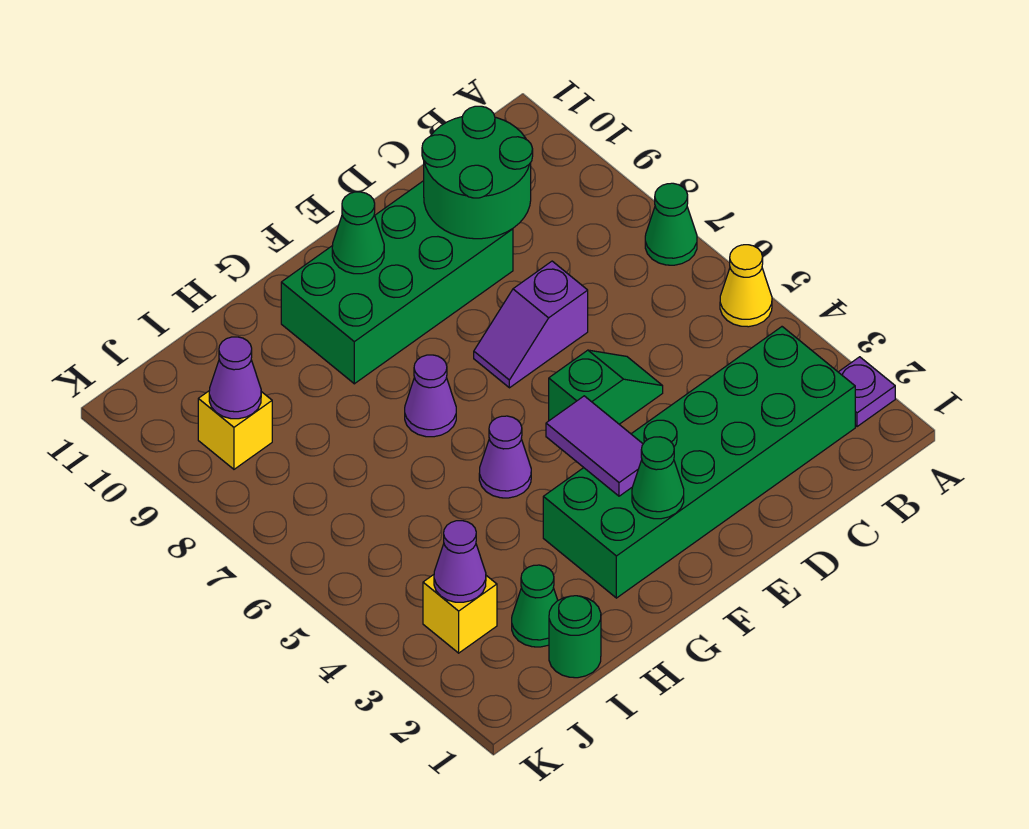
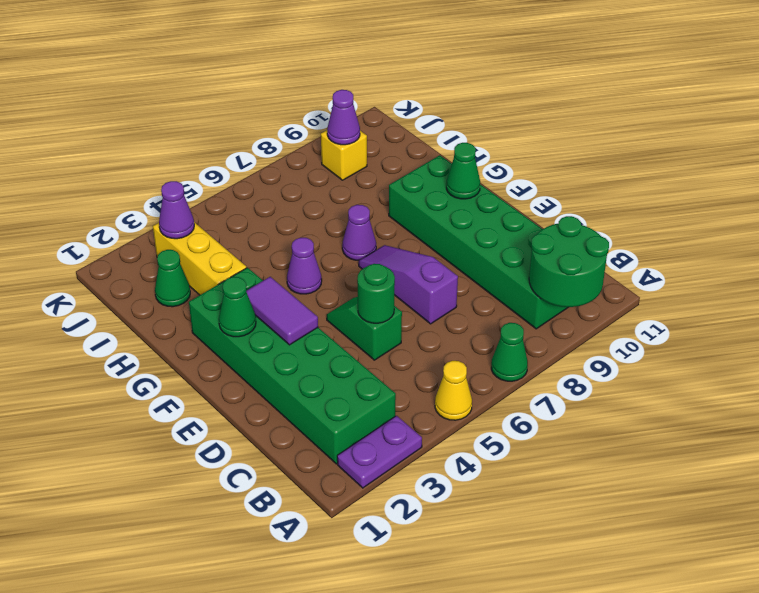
purple plate A2 level 1 -> purple plate A2:A3 level 1
green round brick C9:D10 level 2 -> green round brick A9:B10 level 2
green slope D5:E5 level 1 top E -> green slope D5:E5 level 1 top D
purple slope D7:E7 level 1 top D -> purple slope D7:F7 level 1 top D
green brick D9:G10 level 1 -> green brick B9:G10 level 1
purple tile F3:F4 level 2 -> purple tile E3:F3 level 2
green round brick I1 level 1 -> green round brick D5 level 2
yellow brick J3 level 1 -> yellow brick H3:J3 level 1

